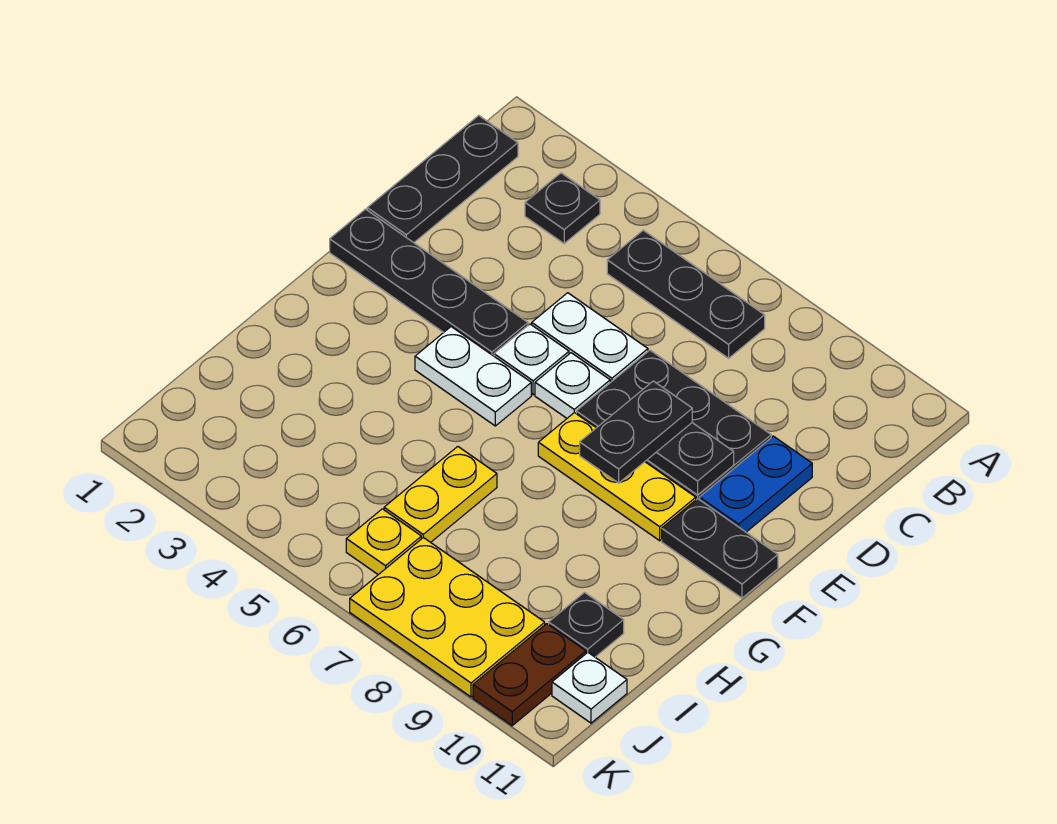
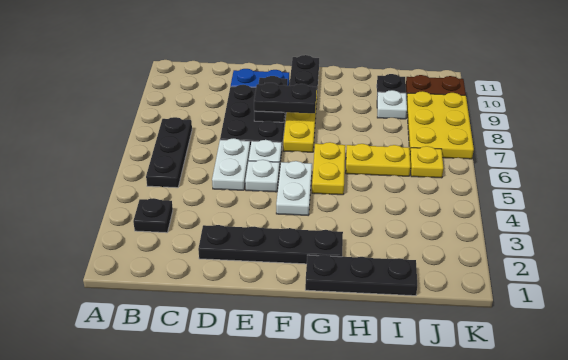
black plate B1:D1 level 1 -> black plate G1:I1 level 1
black plate E1:E4 level 1 -> black plate D2:G2 level 1
none -> yellow plate G5:G6 level 1
white plate J11 level 1 -> white plate I9 level 1

